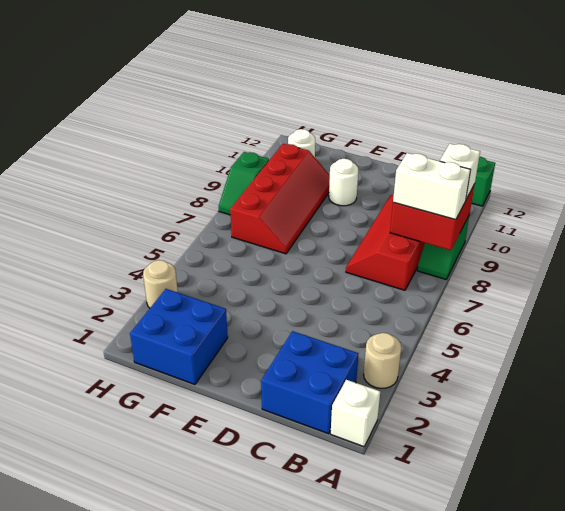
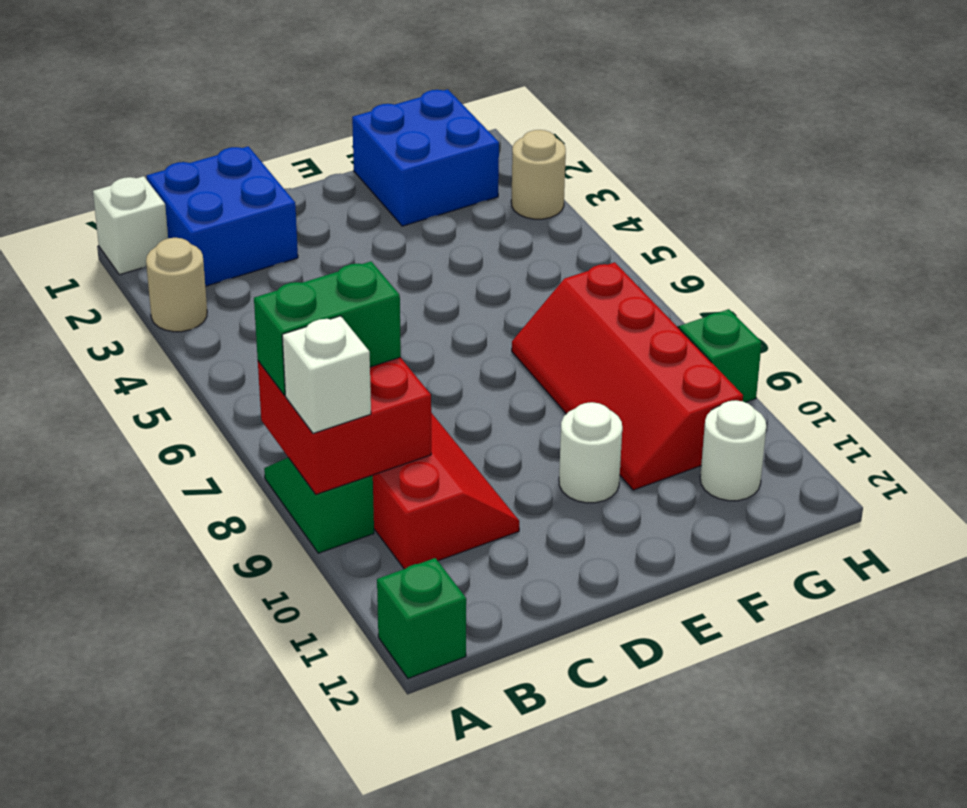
white brick A8:B8 level 3 -> green brick A8:B8 level 3

